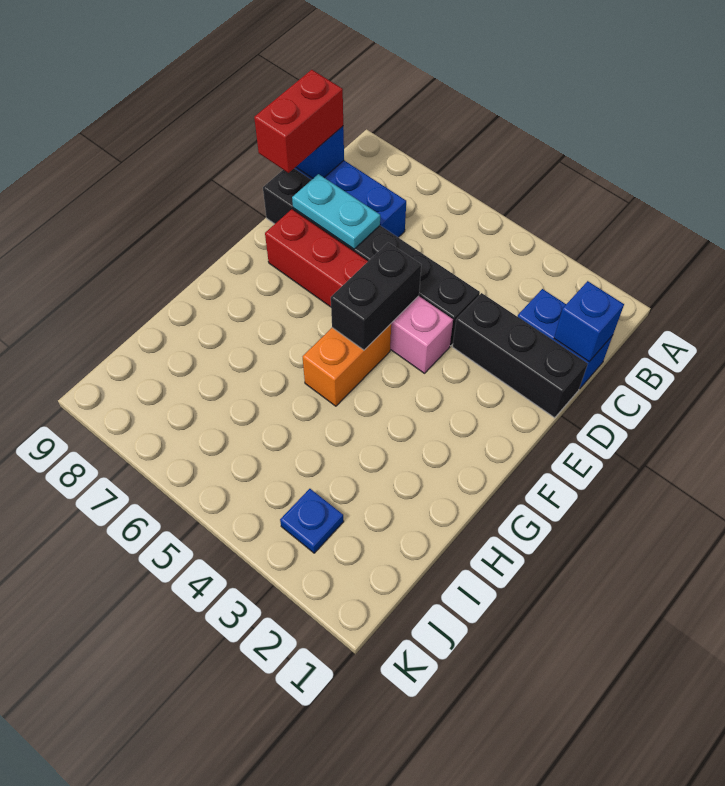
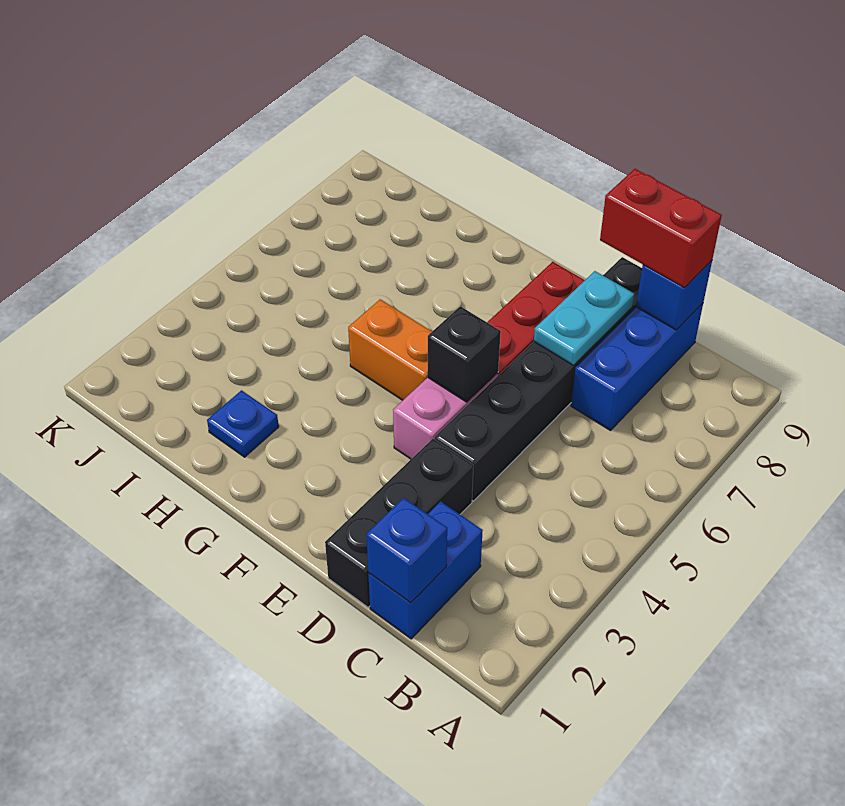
black brick E5:F5 level 2 -> black brick E5 level 2
blue plate J3 level 1 -> blue plate H2 level 1

